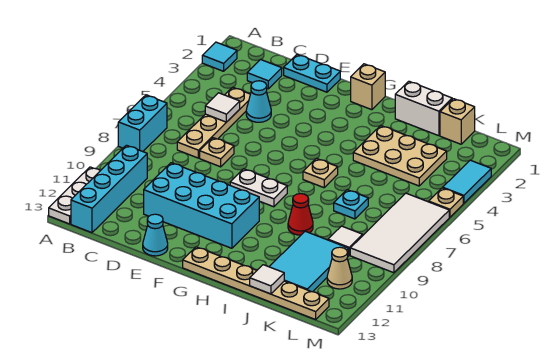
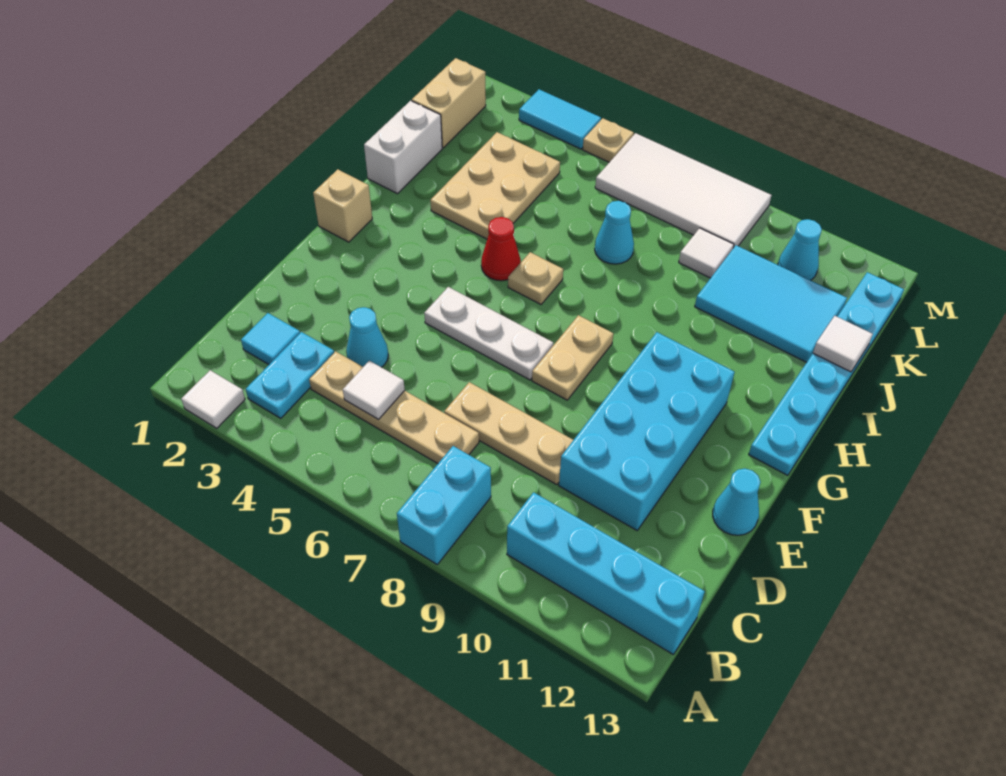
cyan tile A2 level 1 -> white tile A2 level 1
cyan brick A7:A8 level 1 -> cyan brick A8:B8 level 1
white plate A11:A13 level 1 -> white plate F5:F7 level 1
cyan plate D1:E1 level 1 -> cyan plate B3:C3 level 1
tan plate D7 level 1 -> tan plate D7:D9 level 1
white plate F8:G8 level 1 -> tan plate F8:G8 level 1
tan plate G13:L13 level 1 -> cyan plate G13:L13 level 1
red cone I9 level 1 -> red cone H5 level 1
cyan plate J7 level 1 -> cyan cone J7 level 1
tan brick K1 level 1 -> tan brick K1:L1 level 1
tan cone L11 level 1 -> cyan cone L11 level 1

